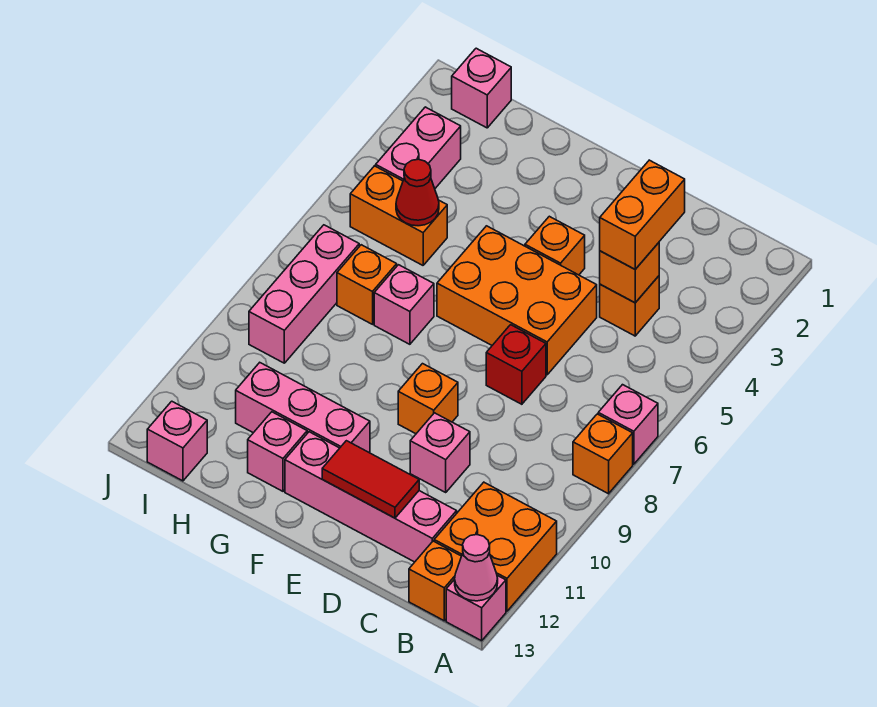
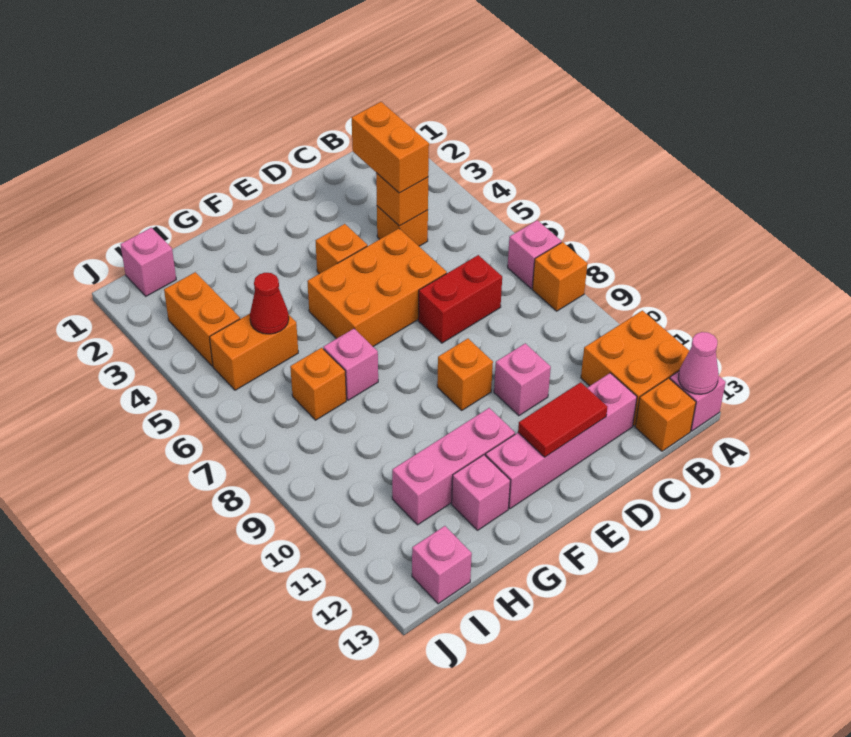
red brick D7 level 1 -> red brick C7:D7 level 1
pink brick I3:I4 level 1 -> orange brick I3:I4 level 1
pink brick I7:I9 level 1 -> none

